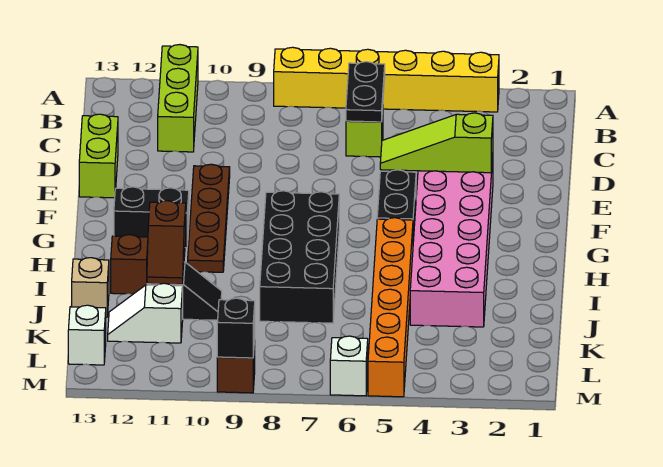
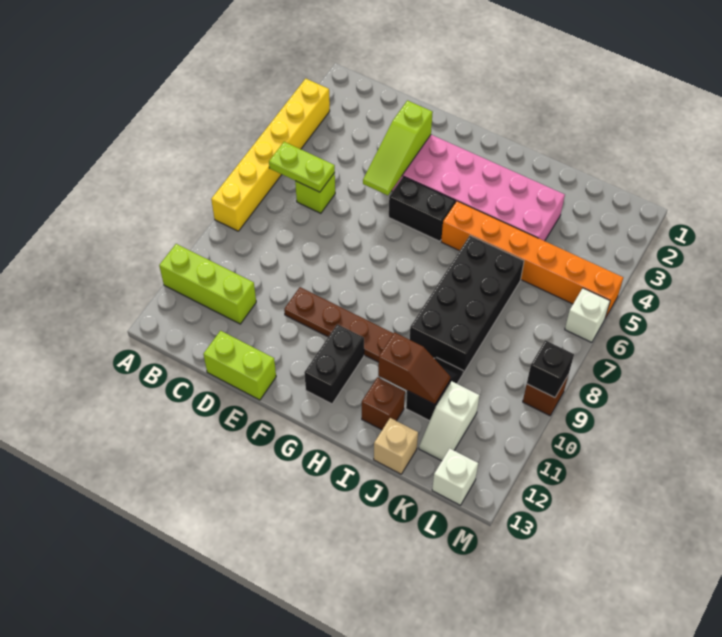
black plate B6:C6 level 2 -> lime plate B6:C6 level 2
black brick G7:J8 level 1 -> black brick I6:J9 level 1

